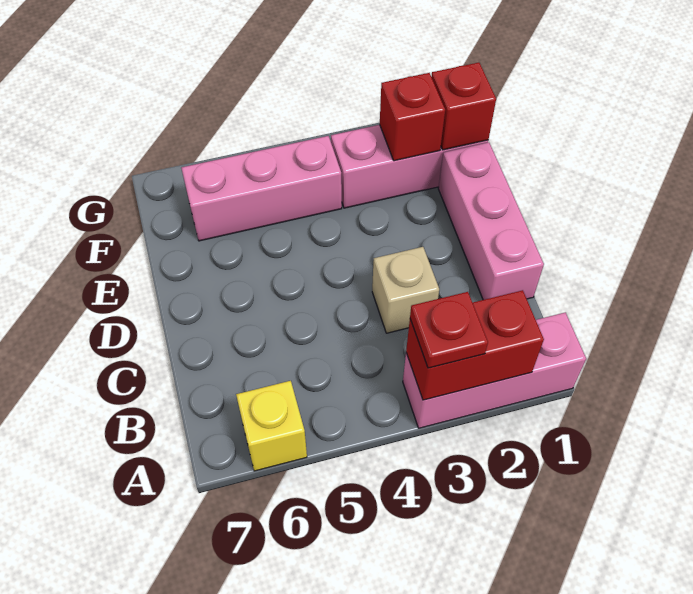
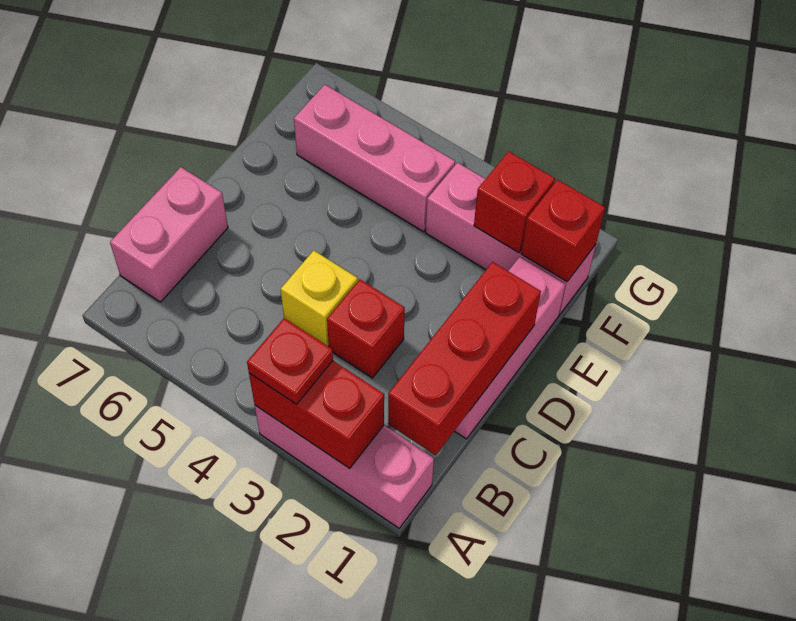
yellow brick A6 level 1 -> yellow brick C4 level 1
none -> red brick B1:D1 level 2
none -> pink brick B7:C7 level 1
tan brick C3 level 1 -> red brick C3 level 1

